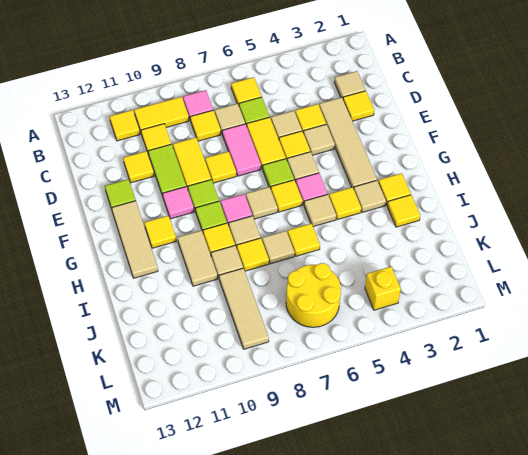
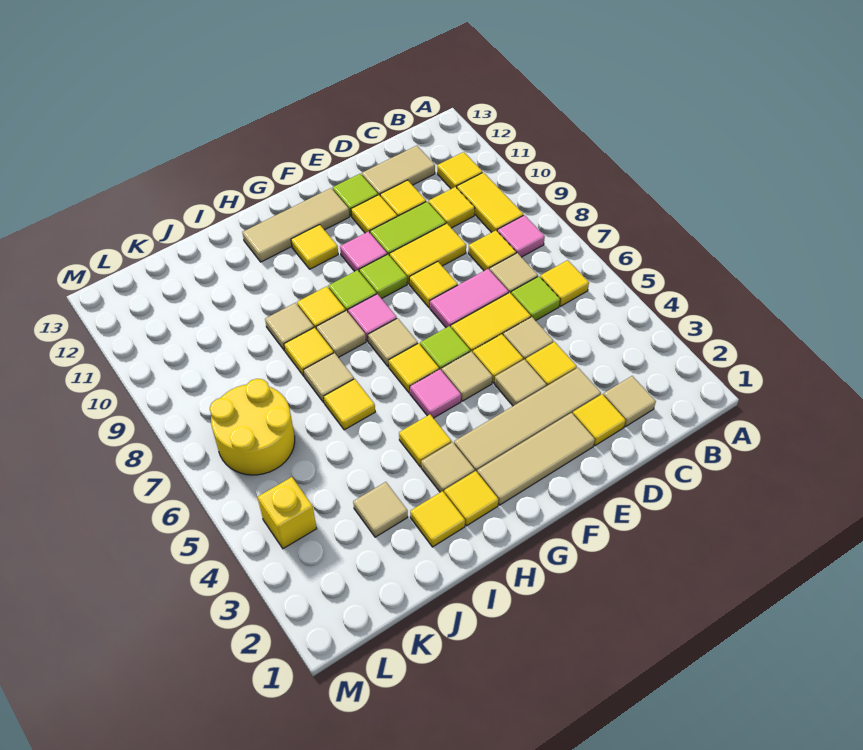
none -> yellow tile E11 level 1
tan tile H5 level 1 -> tan tile J3 level 1
tan tile H10:I10 level 1 -> tan tile C12:D12 level 1
tan tile J9:L9 level 1 -> tan tile E2:G2 level 1

